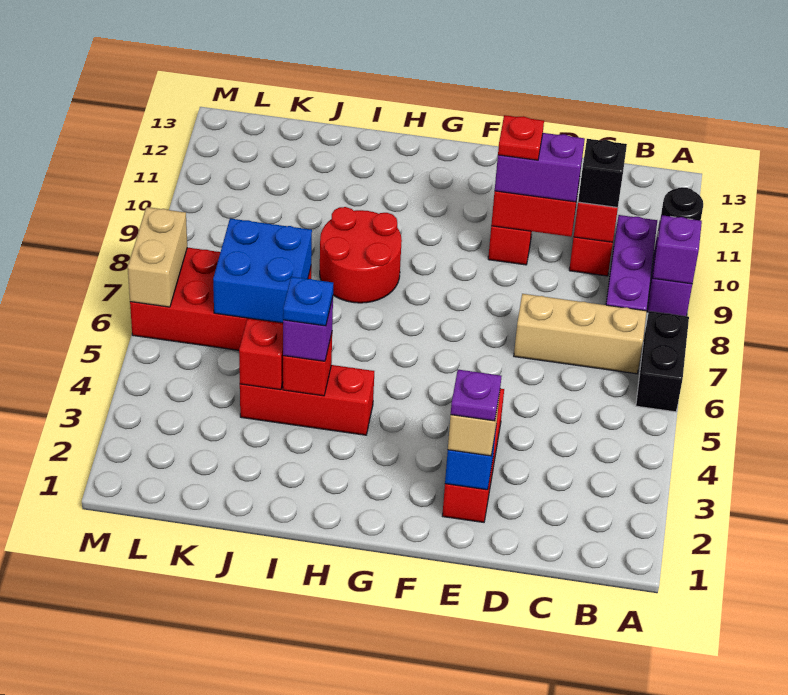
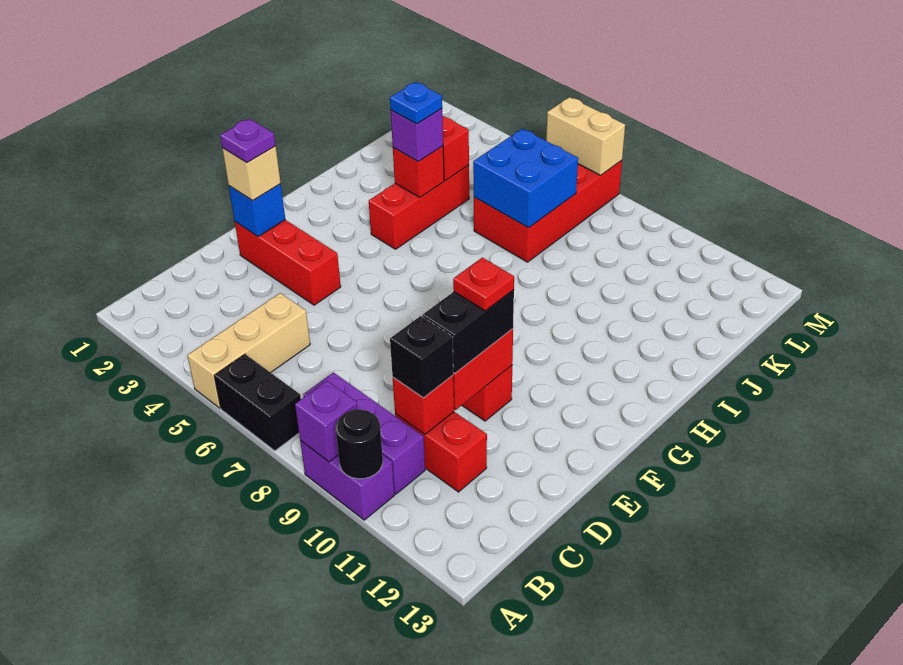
tan brick B7:D7 level 1 -> tan brick A5:C5 level 1
purple brick D10:E10 level 3 -> black brick D10:E10 level 3
red round brick H8:I9 level 1 -> none

